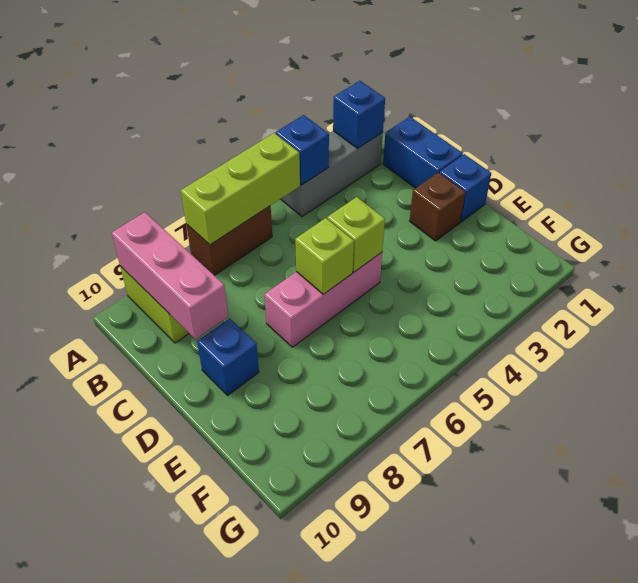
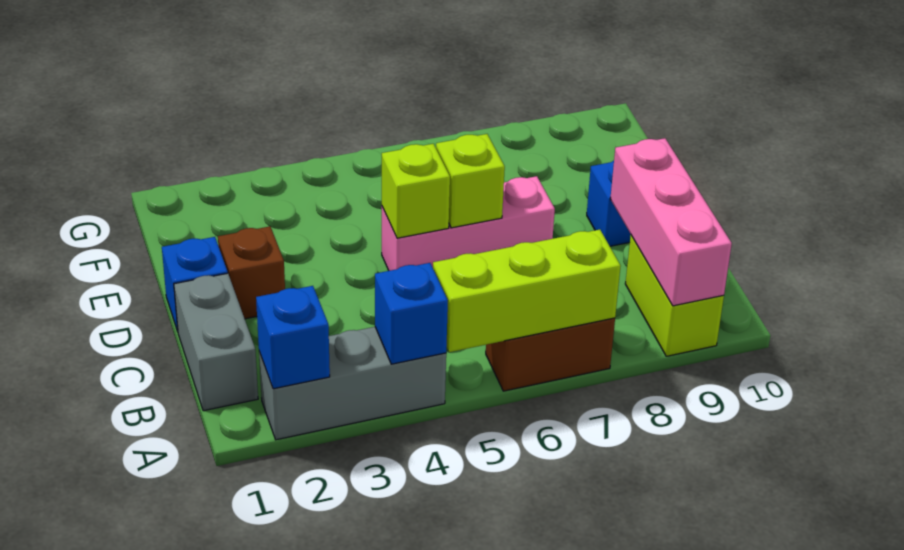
blue brick B1:C1 level 1 -> grey brick B1:C1 level 1

